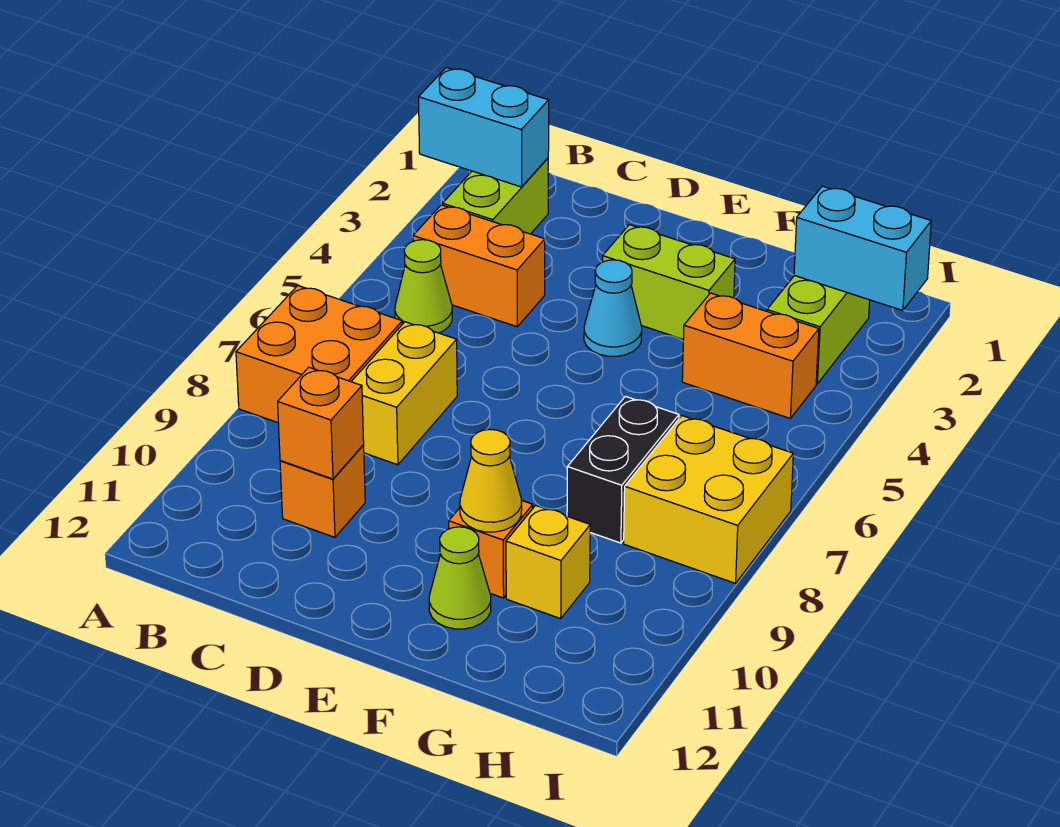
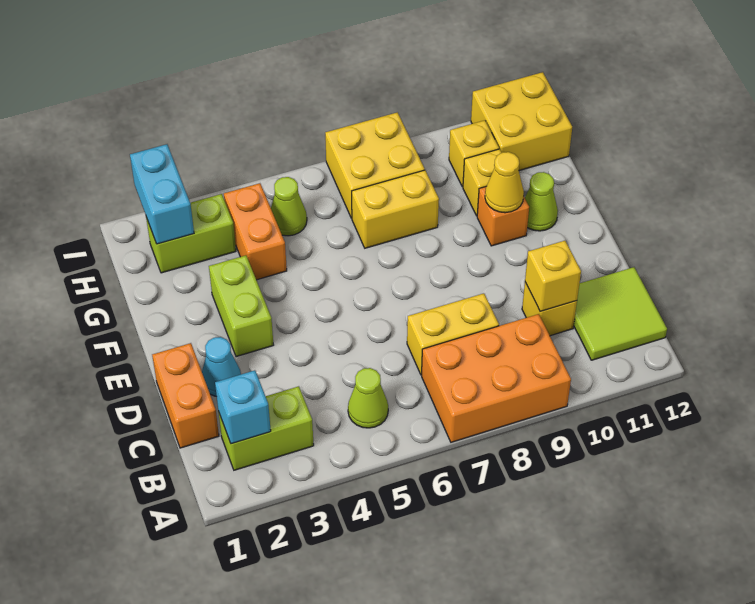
cyan brick A2:B2 level 2 -> cyan brick B2 level 2
orange brick A7:B8 level 1 -> orange brick A7:B9 level 1
orange brick B4:C4 level 1 -> orange brick C1:D1 level 1
none -> lime tile B11:C12 level 1
orange brick C10 level 1 -> yellow brick C10 level 1
orange brick C10 level 2 -> yellow brick C10 level 2
cyan cone E4 level 1 -> cyan cone D2 level 1
black brick G7:G8 level 1 -> yellow brick G7:G8 level 1
none -> lime cone H5 level 1
none -> yellow brick H10 level 1
none -> yellow brick H11:I12 level 1

